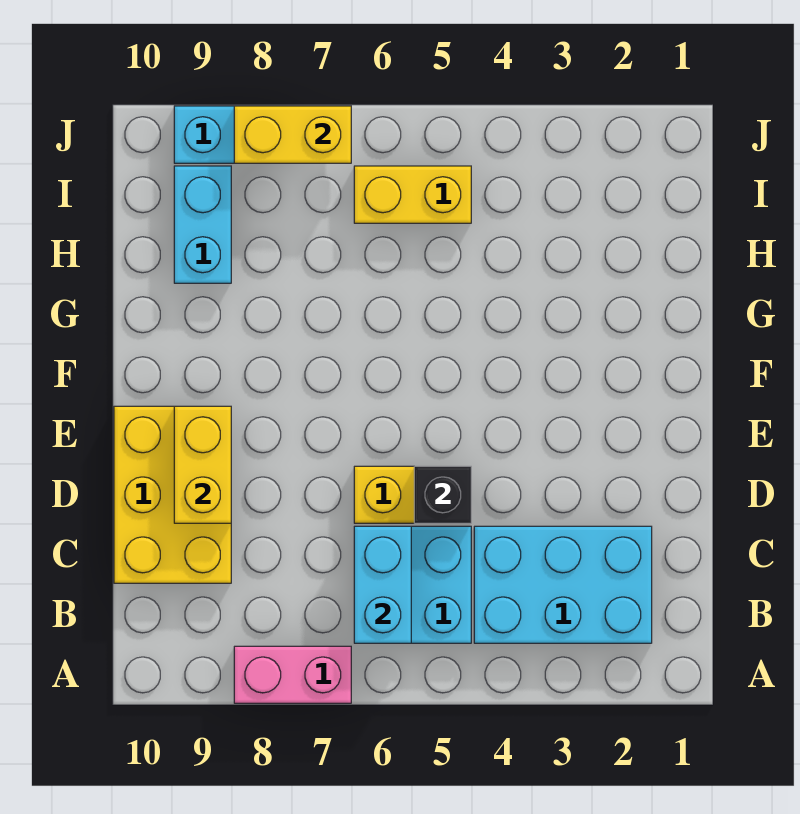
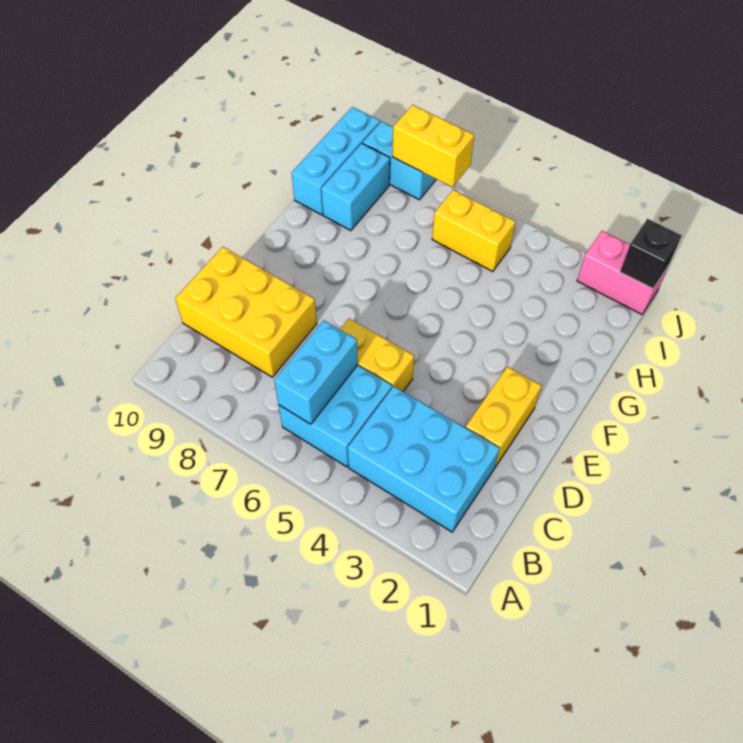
pink brick A7:A8 level 1 -> pink brick J1:J2 level 1
yellow brick C9:E10 level 1 -> yellow brick C8:D10 level 1
black brick D5 level 2 -> black brick J1 level 2
yellow brick D9:E9 level 2 -> yellow brick D2:E2 level 1
none -> cyan brick H10:J10 level 1

